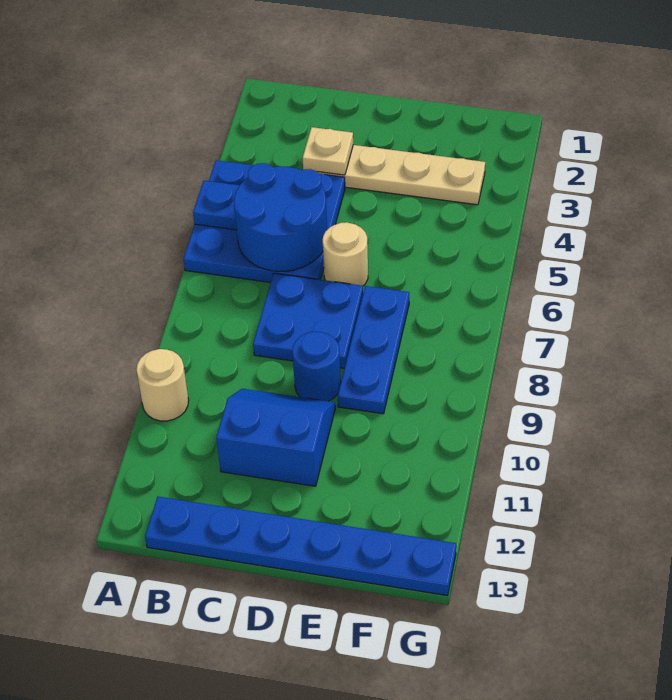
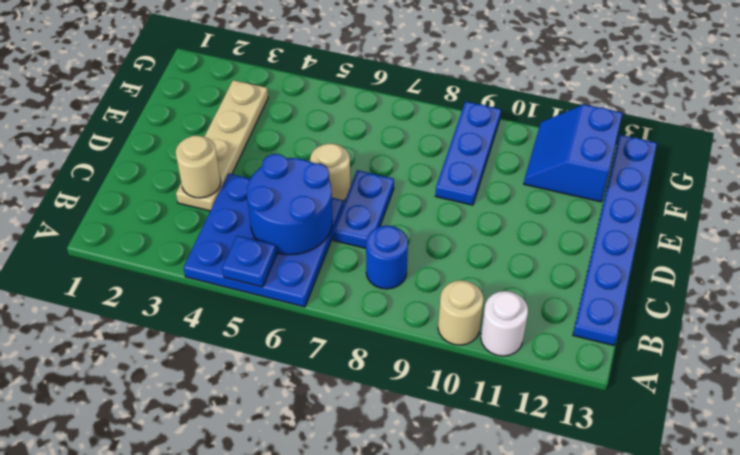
none -> white round brick A11 level 1
tan plate C3 level 2 -> tan round brick C3 level 2
blue plate C7:D8 level 1 -> blue plate C7:D7 level 1
blue slope C10:D11 level 1 top 11 -> blue slope F11:G12 level 1 top 12
blue round brick D9 level 1 -> blue round brick B8 level 1
blue plate E7:E9 level 1 -> blue plate E9:G9 level 1

